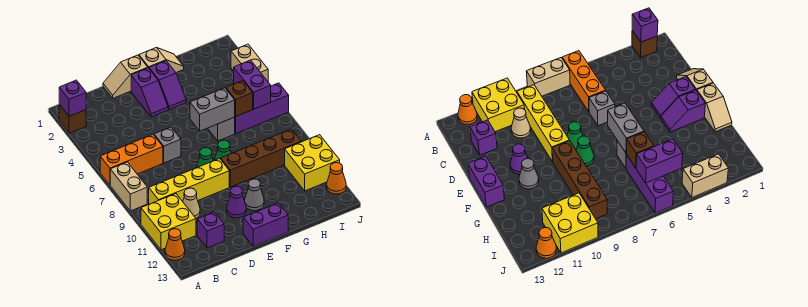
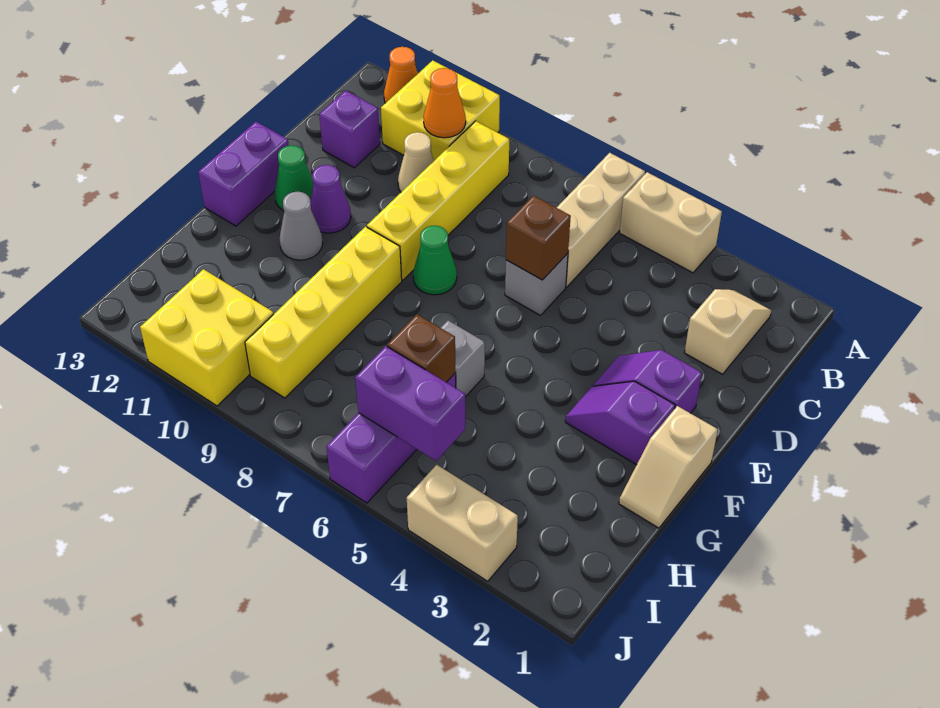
brown brick A2 level 1 -> brown brick D6 level 2
purple brick A2 level 2 -> none
orange brick A6:C6 level 1 -> tan brick A6:C6 level 1
tan brick A7:A8 level 1 -> tan brick A4:A5 level 1
tan slope D1:E1 level 1 top E -> tan slope B2:C2 level 1 top C
grey brick F6:G6 level 2 -> none
green cone F8 level 1 -> green cone E12 level 1
brown brick F9:I9 level 1 -> yellow brick F9:I9 level 1
orange cone J12 level 1 -> orange cone B10 level 2

